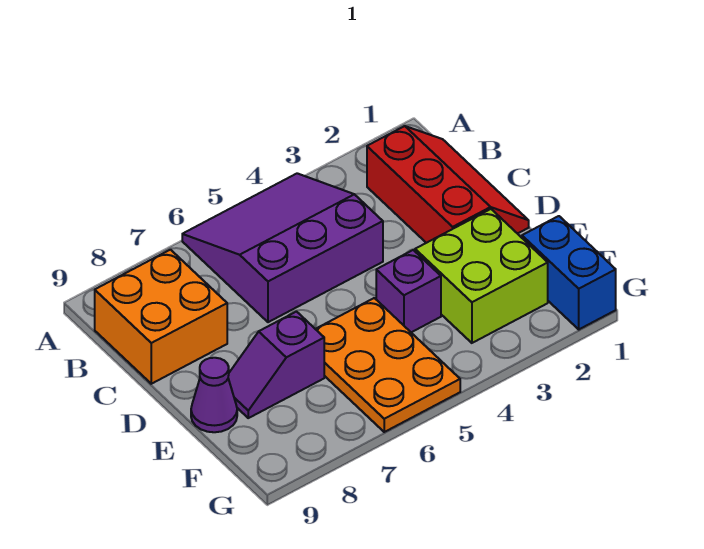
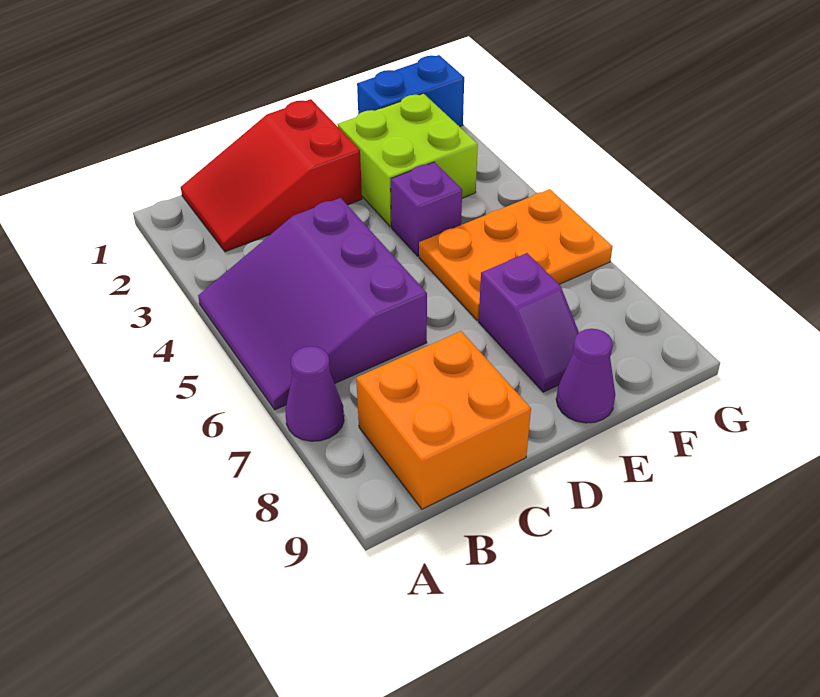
none -> purple cone A7 level 1
red slope B1:D2 level 1 top 2 -> red slope B1:D2 level 1 top D

